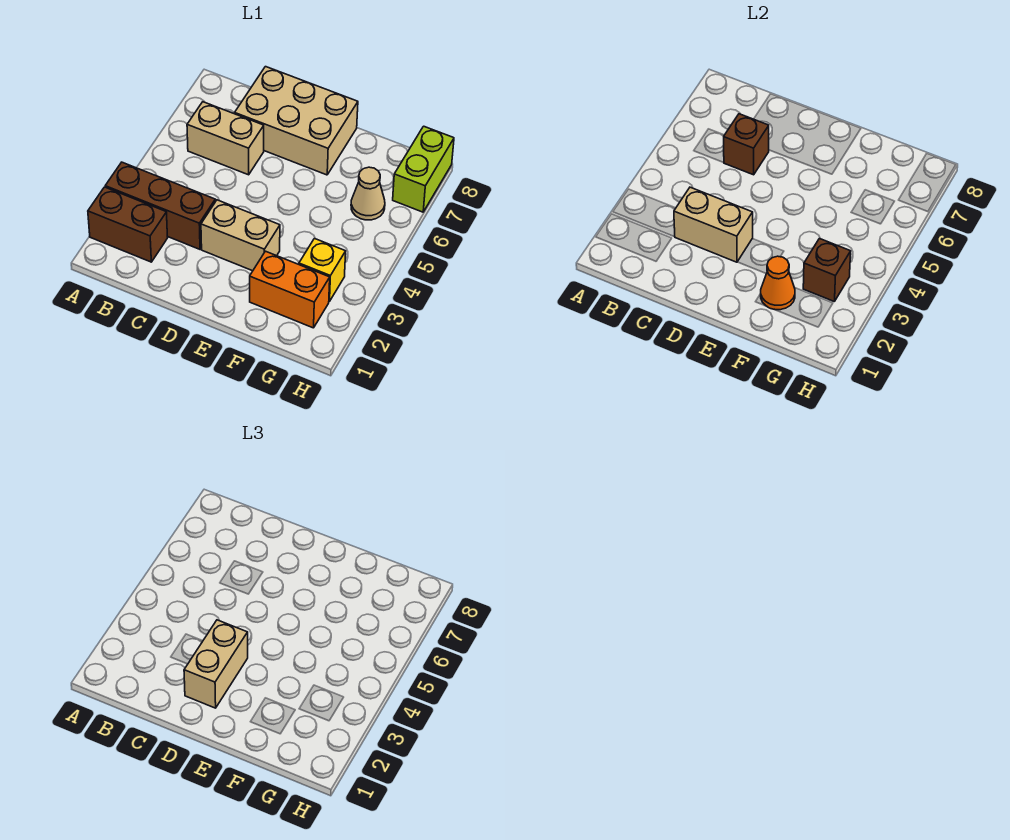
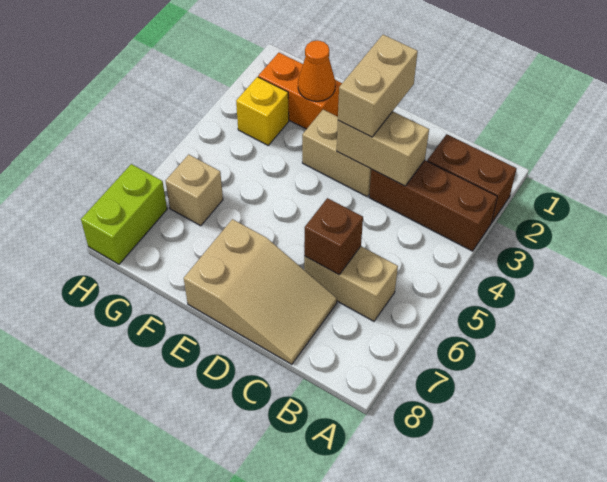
tan brick C7:E8 level 1 -> tan slope C7:E8 level 1 top E
brown brick G3 level 2 -> none
tan cone G6 level 1 -> tan brick G6 level 1

